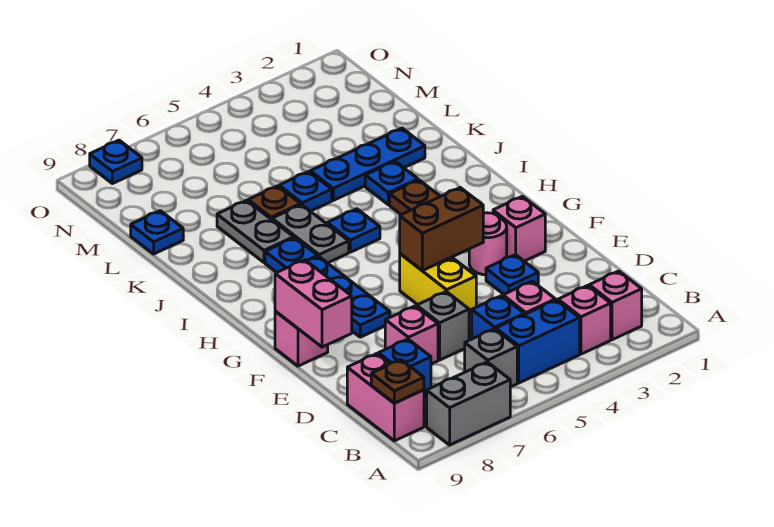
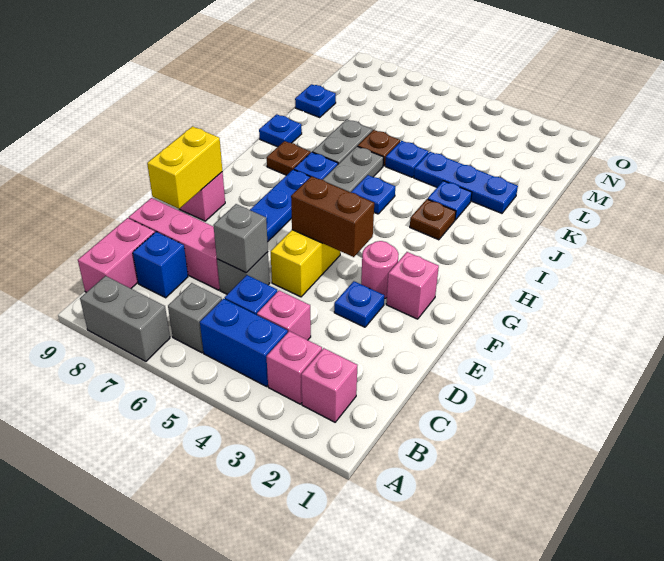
brown plate B9 level 2 -> brown plate I8 level 1
none -> grey brick D6 level 2
pink brick D7 level 1 -> pink brick D7:D9 level 1
pink brick E9:F9 level 2 -> yellow brick E9:F9 level 2
blue plate O8 level 1 -> blue plate J9 level 1

